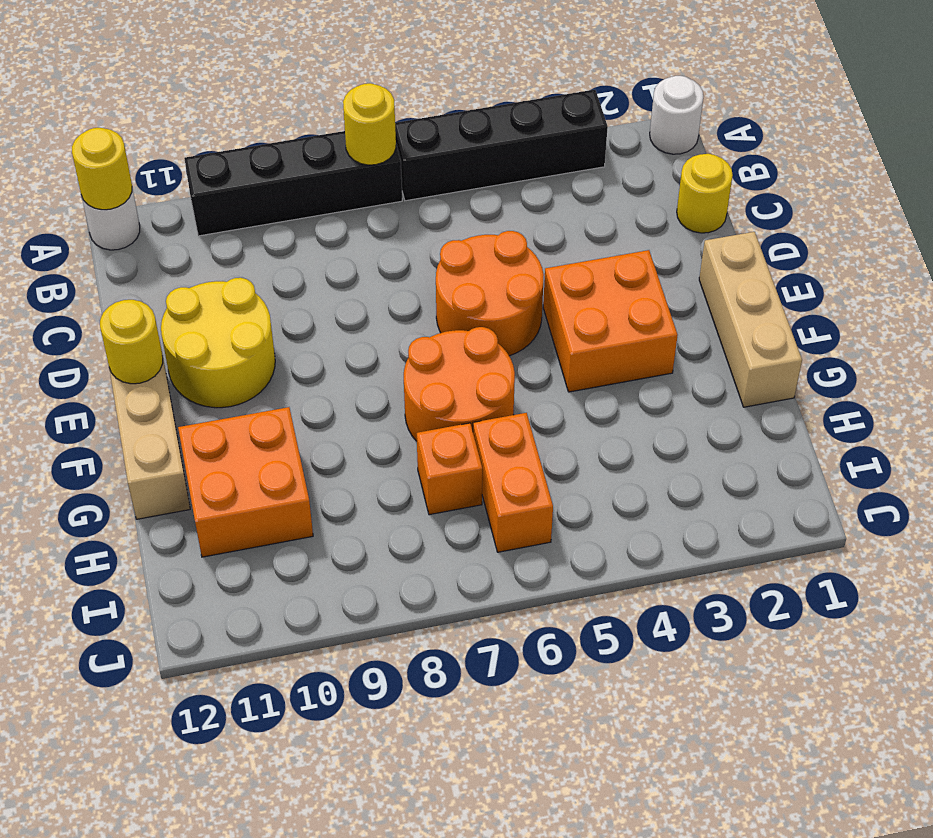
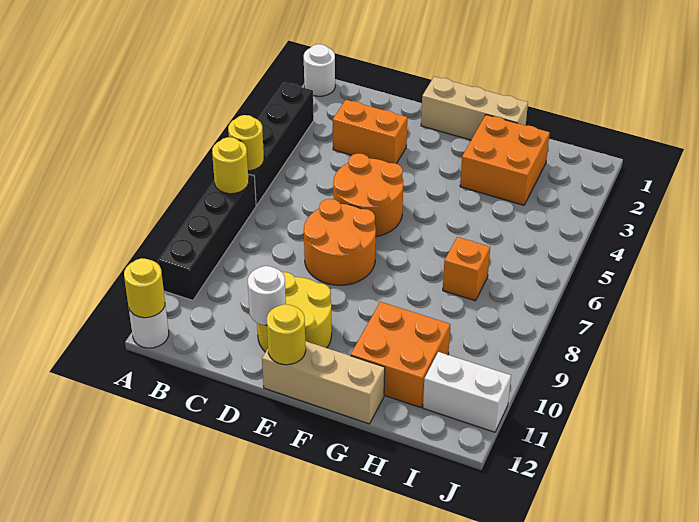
yellow round brick C1 level 1 -> yellow round brick A6 level 2
none -> white round brick D11 level 2
orange brick E3:F4 level 1 -> orange brick G2:H3 level 1
orange round brick F6:G7 level 1 -> orange round brick D7:E8 level 1
orange brick H6:I6 level 1 -> orange brick C3:D3 level 1
none -> white brick I11:J11 level 1

